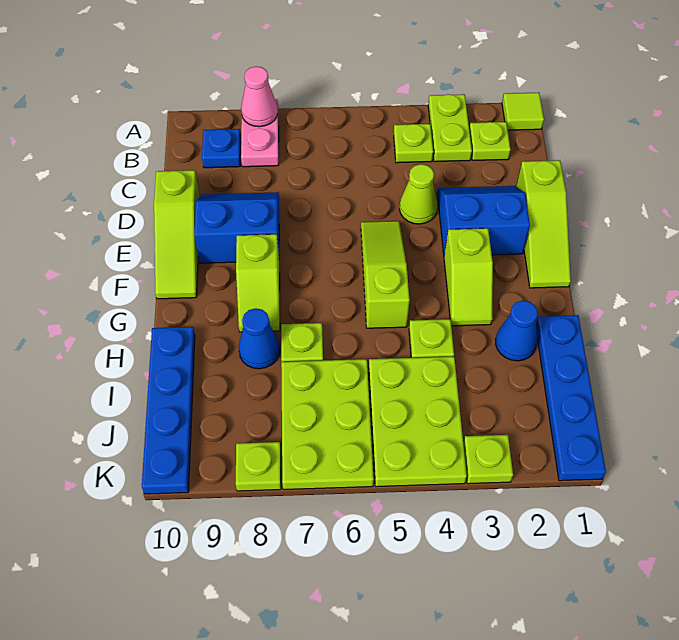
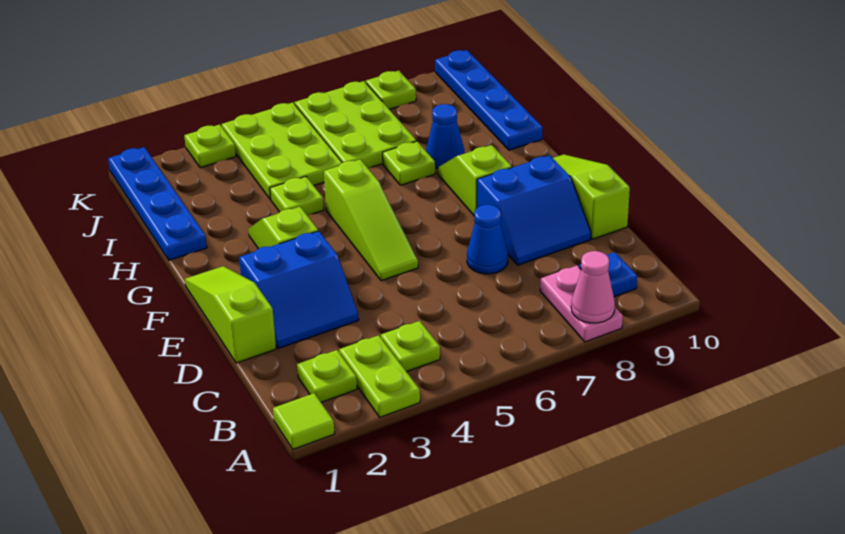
lime cone D4 level 1 -> none
blue cone H2 level 1 -> blue cone D7 level 1

